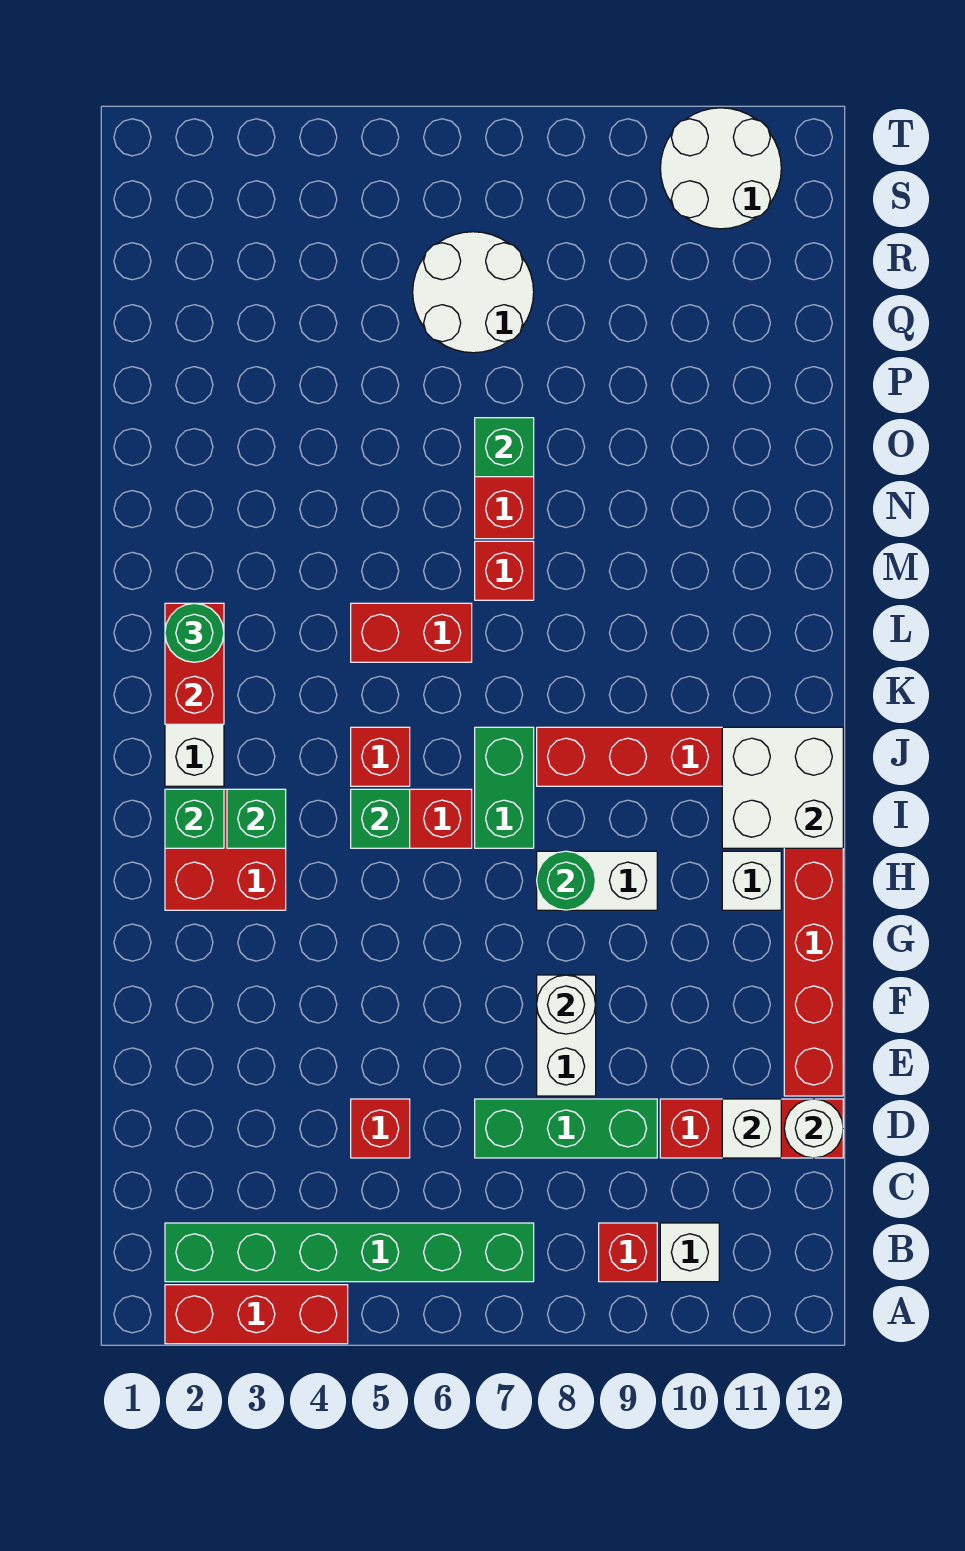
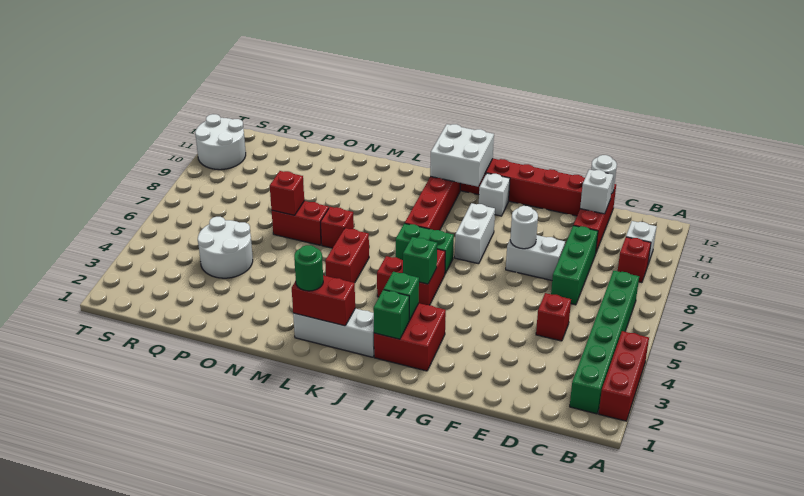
green round brick H8 level 2 -> none
green brick O7 level 2 -> red brick O7 level 2
white round brick Q6:R7 level 1 -> white round brick P4:Q5 level 1

